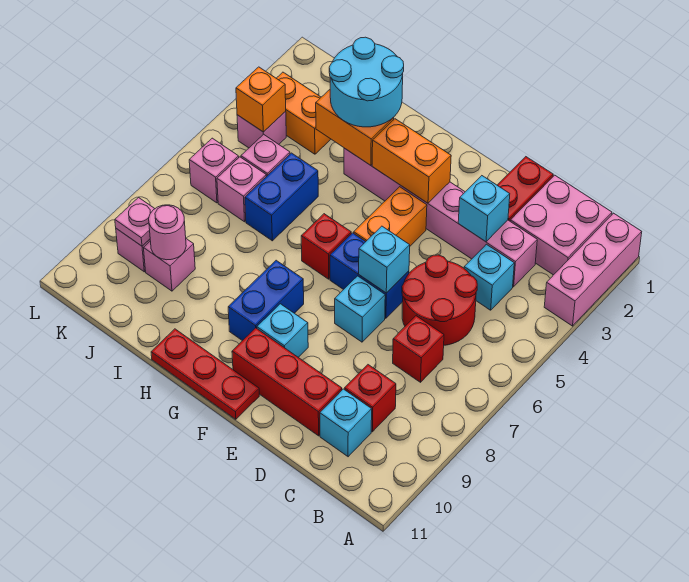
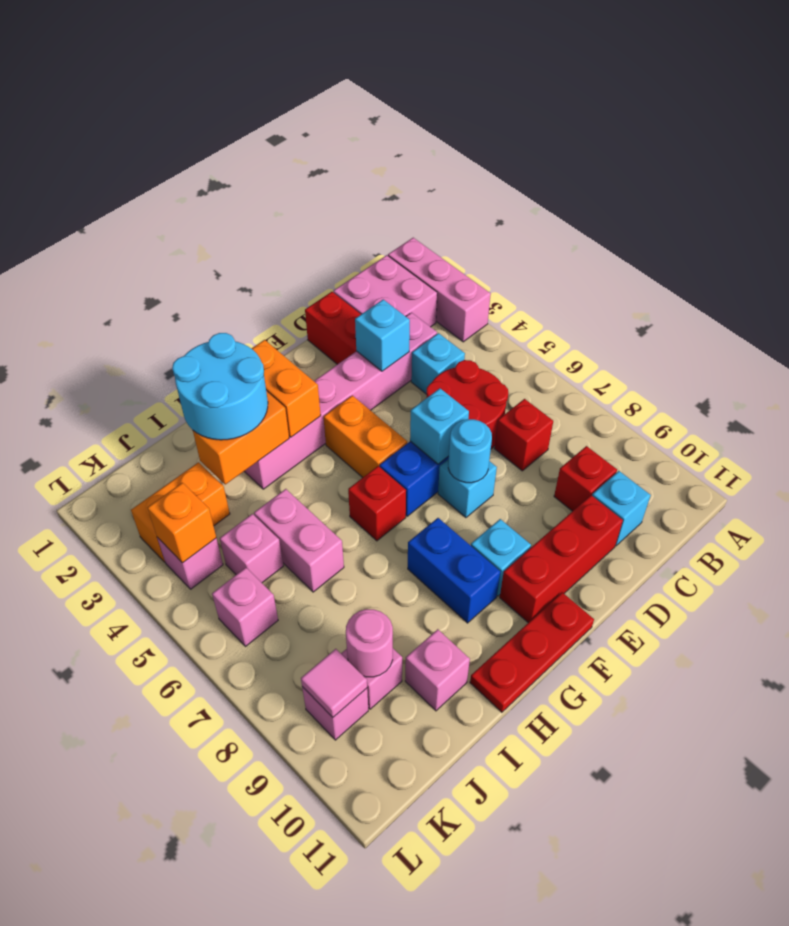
none -> cyan round brick E7 level 2
orange brick F3:G3 level 2 -> orange brick G2:G3 level 2
blue brick I5:I6 level 1 -> pink brick I5:I6 level 1
pink brick J6 level 1 -> pink brick I10 level 1
pink plate K9 level 2 -> pink tile K9 level 2

